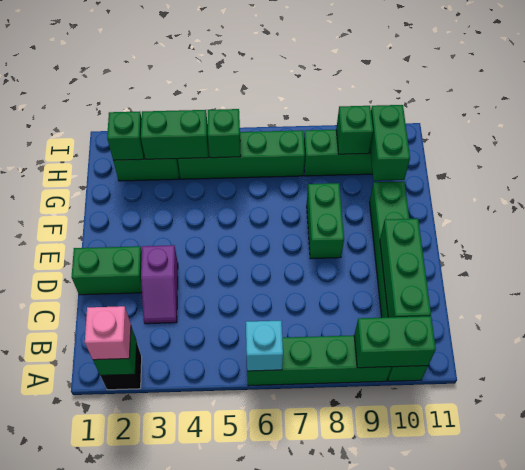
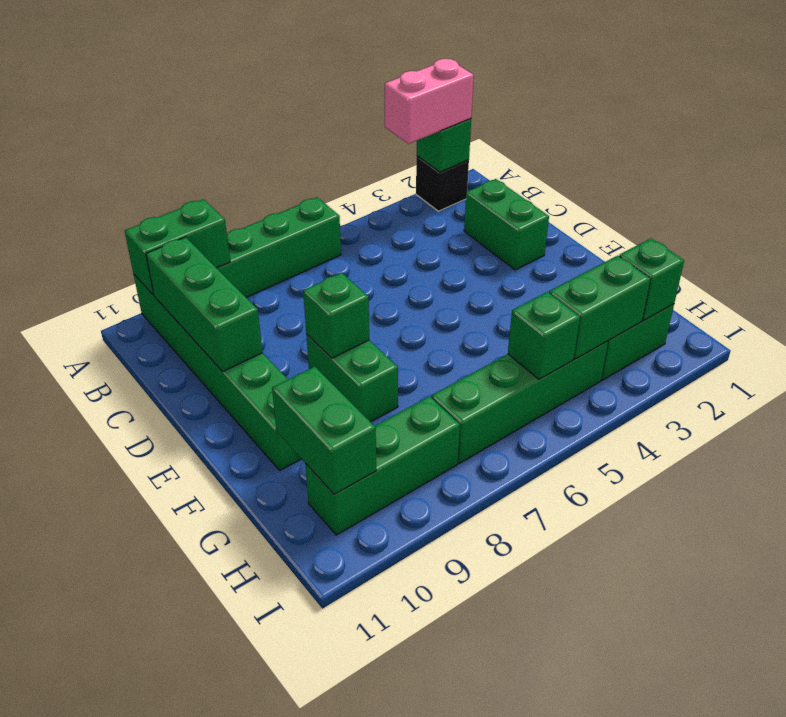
pink brick A2 level 3 -> pink brick A2:A3 level 3
cyan brick A6 level 2 -> none
purple slope C3:D3 level 1 top D -> none
green brick D1:D2 level 1 -> green brick C2:D2 level 1
green brick H9 level 2 -> green brick E8 level 2

